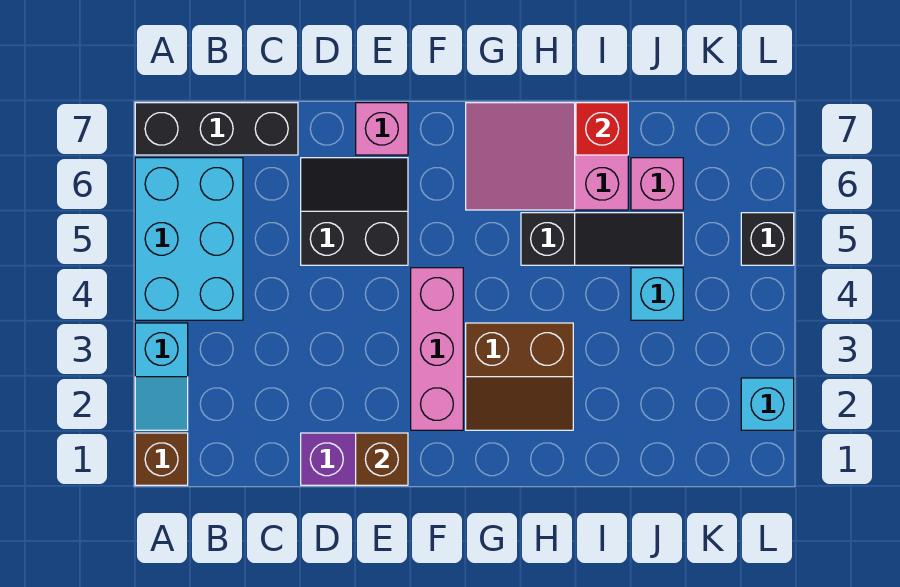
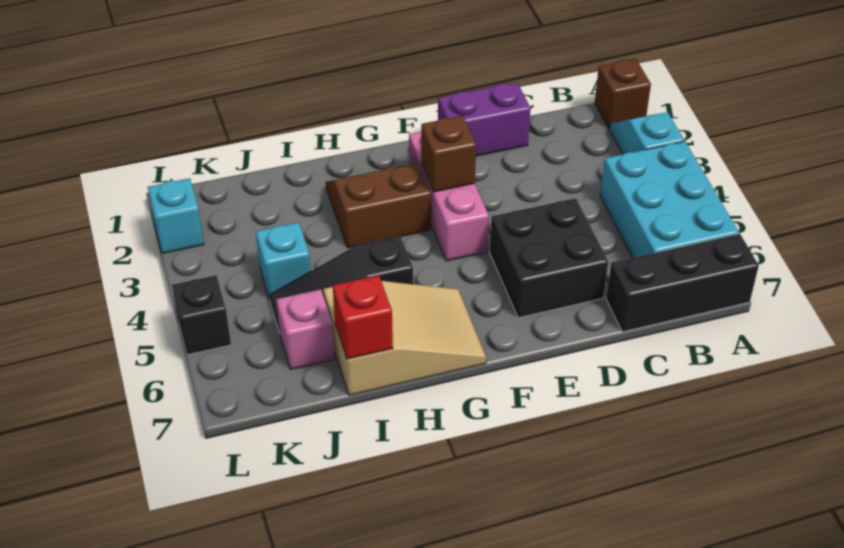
black slope D5:E6 level 1 top 5 -> black brick D5:E6 level 1
brown brick E1 level 2 -> brown brick F3 level 2
pink brick E7 level 1 -> none
pink slope G6:I7 level 1 top I -> tan slope G6:I7 level 1 top I

